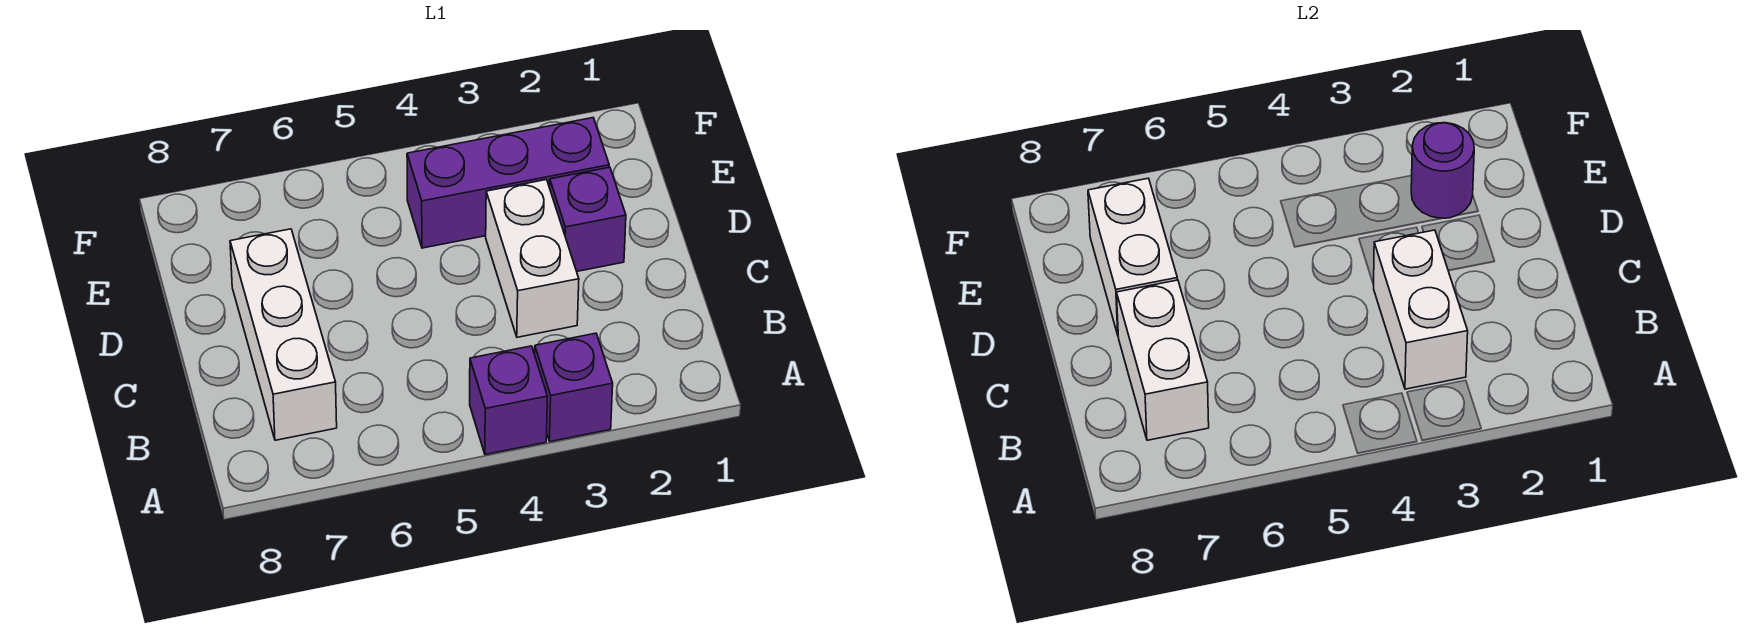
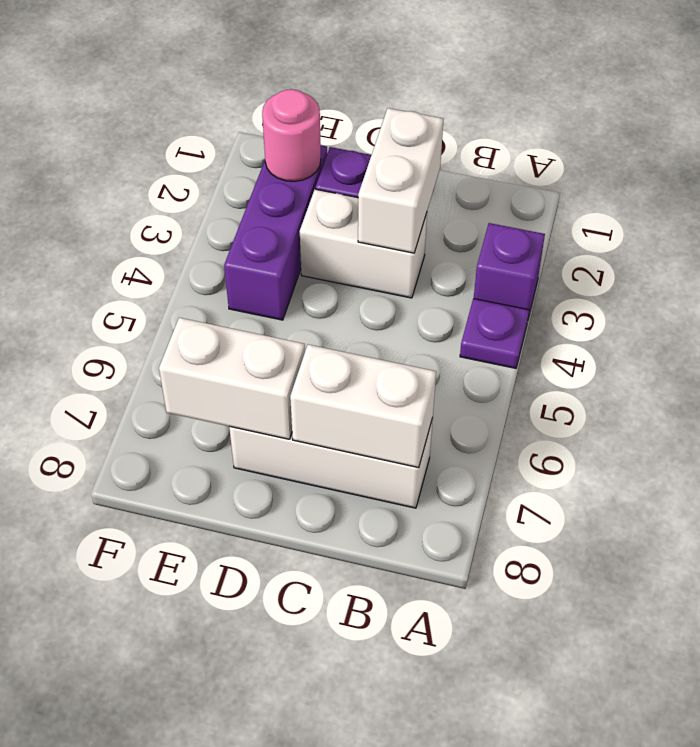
purple brick A4 level 1 -> purple plate A4 level 1
white brick B3:C3 level 2 -> white brick C2:C3 level 2
purple round brick E2 level 2 -> pink round brick E2 level 2

